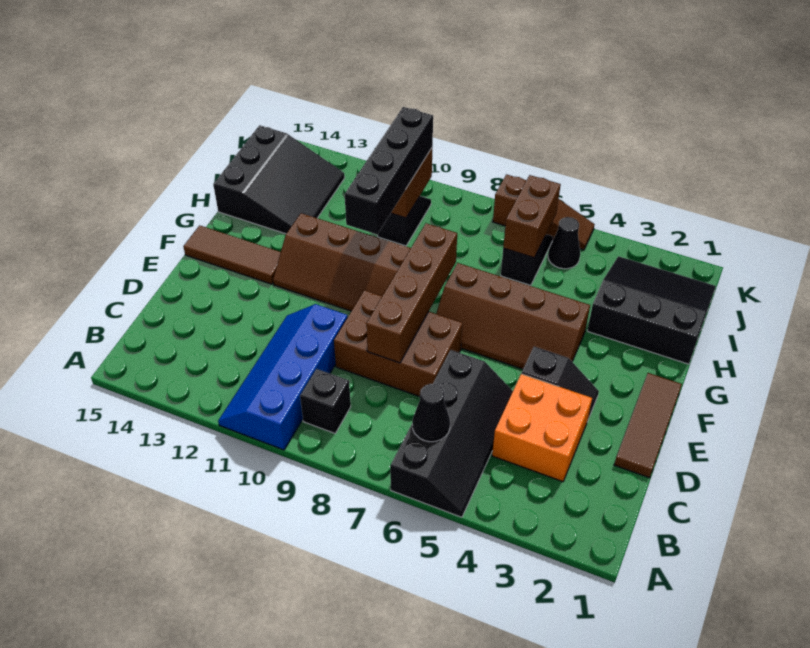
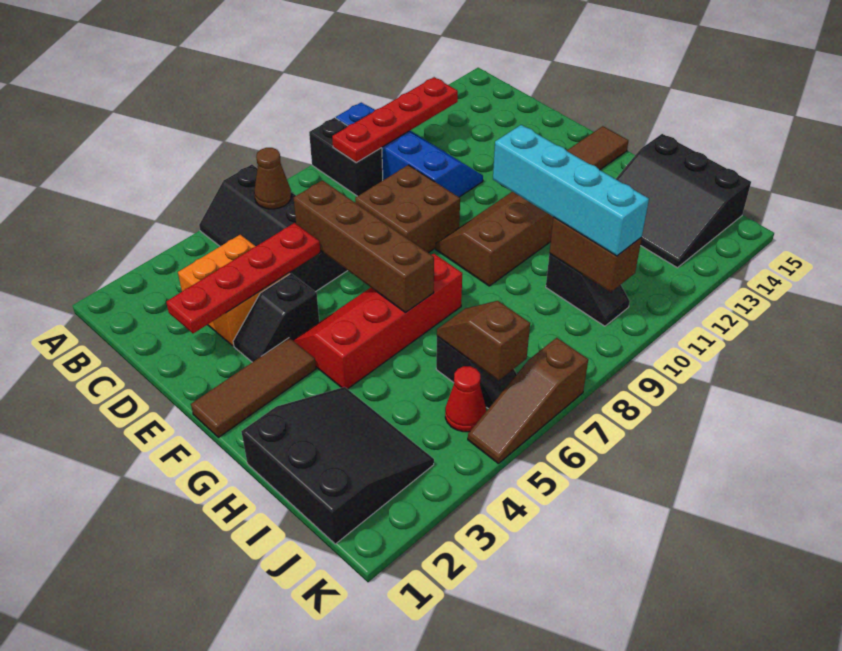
black cone B6 level 2 -> brown cone B6 level 2
black brick B9 level 1 -> black brick A9:B9 level 1
none -> red plate B9:B12 level 2
brown tile D1:F1 level 1 -> brown tile F1:F3 level 1
none -> red plate D2:D5 level 2
brown brick D7:E9 level 1 -> brown brick D8:E9 level 1
brown brick D8:G8 level 2 -> brown brick D6:G6 level 2
brown slope F4:G7 level 1 top G -> red slope F4:G7 level 1 top G
black brick G10:J10 level 3 -> cyan brick G10:J10 level 3
black slope H1:J3 level 1 top H -> black slope H1:J3 level 1 top 1
brown brick I6:J6 level 2 -> brown slope I6:J6 level 2 top J
black cone J5 level 1 -> red cone J5 level 1

